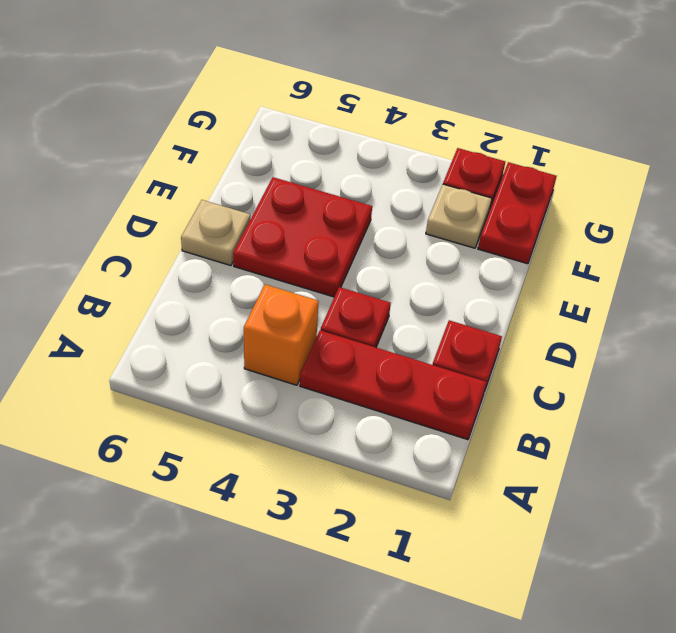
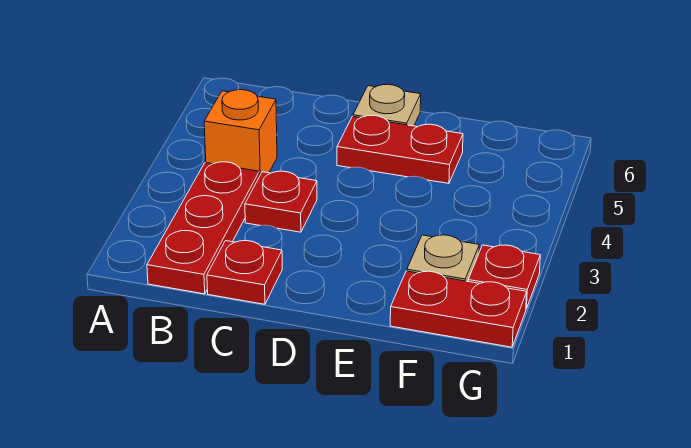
red plate D4:E5 level 1 -> red plate D5:E5 level 1

